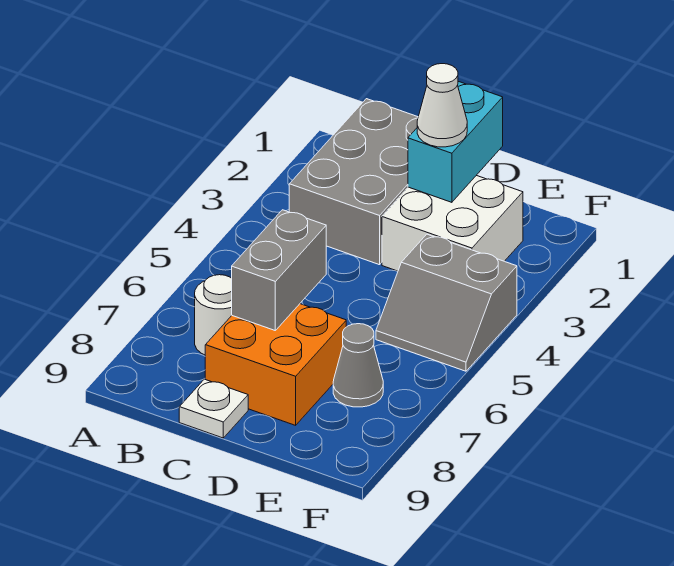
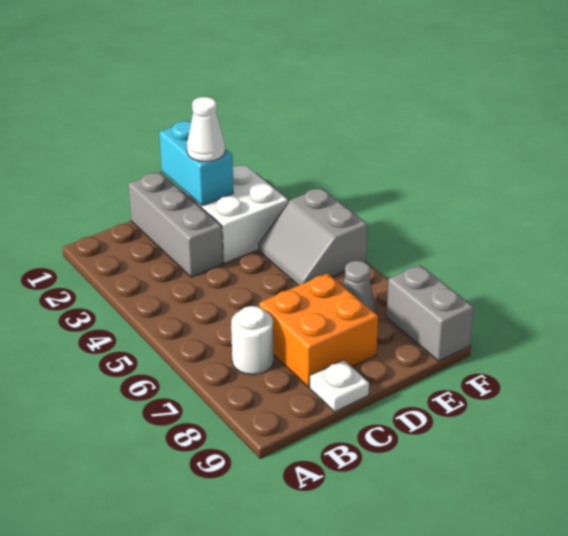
grey brick B1:C3 level 1 -> grey brick C1:C3 level 1
grey brick C6:C7 level 2 -> grey brick F8:F9 level 1
grey slope E4:F5 level 1 top 4 -> grey slope E4:F5 level 1 top F

